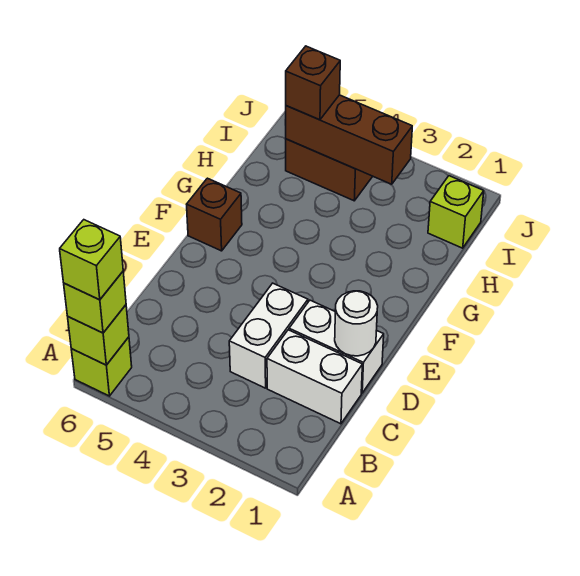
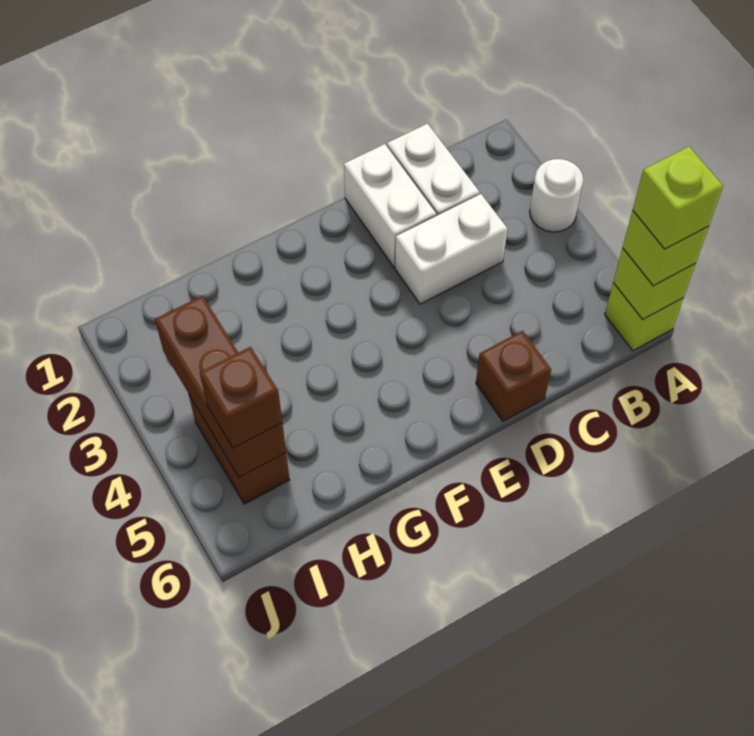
white round brick D1 level 2 -> white round brick A3 level 1
brown brick F6 level 1 -> brown brick D6 level 1
lime brick I1 level 1 -> none

